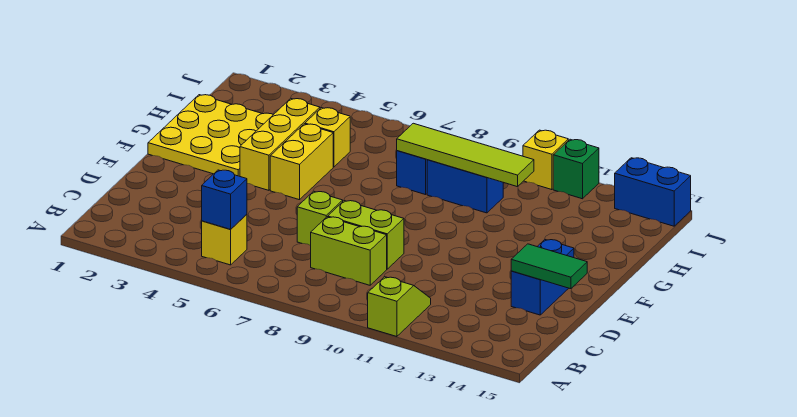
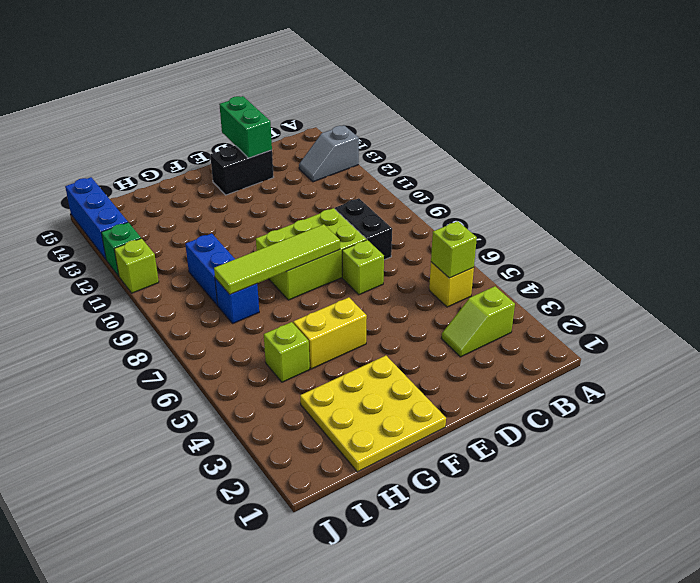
lime slope A11:B11 level 1 top A -> lime slope B3:C3 level 1 top B
none -> grey slope A13:B13 level 1 top A
blue brick B5 level 2 -> lime brick B5 level 2
lime brick C8:C9 level 1 -> black brick C8:C9 level 1
lime brick D8:D9 level 1 -> lime brick D8:F9 level 1
blue brick D14:E14 level 1 -> black brick D14:E14 level 1
green tile D14:D15 level 2 -> green brick D14:D15 level 2
yellow brick F4:H4 level 1 -> none
yellow brick H5 level 1 -> lime brick H5 level 1
lime tile H8:H11 level 2 -> lime tile E8:H8 level 2
yellow brick J11 level 1 -> lime brick J11 level 1
blue brick J14:J15 level 1 -> blue brick J13:J15 level 1

